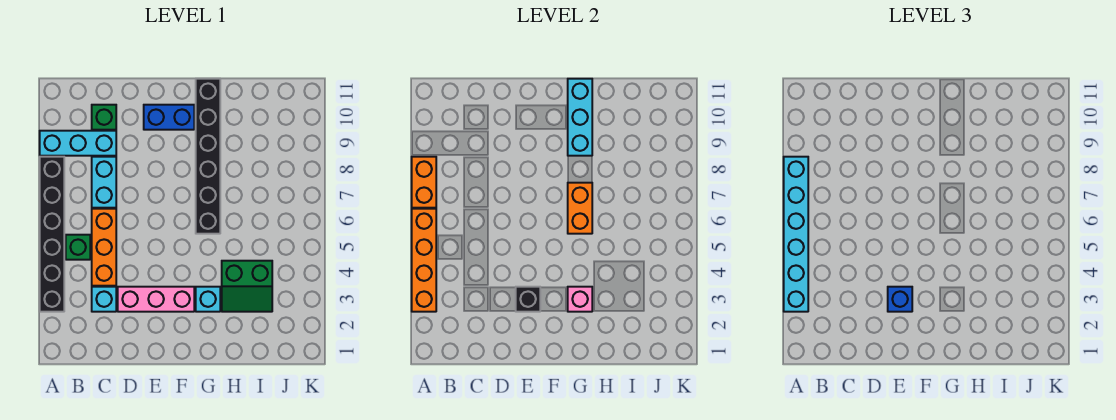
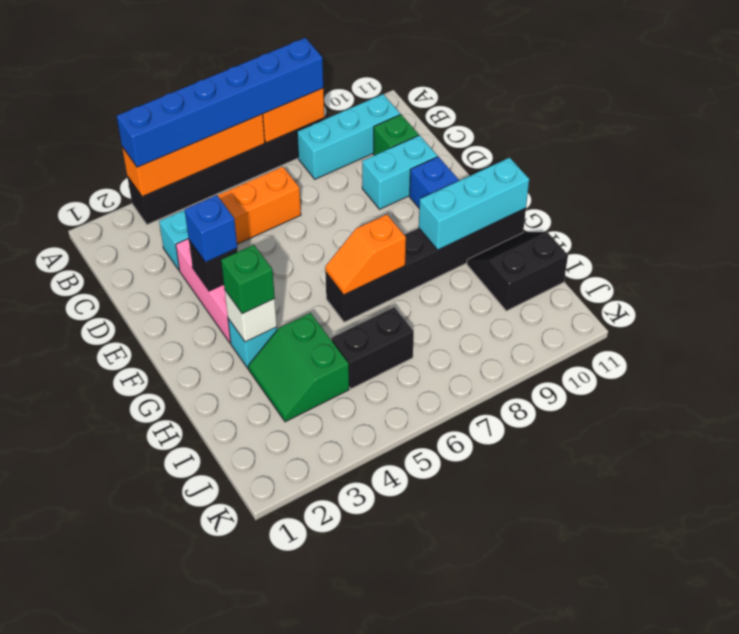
cyan brick A3:A8 level 3 -> blue brick A3:A8 level 3
cyan brick A9:C9 level 1 -> cyan brick B8:B10 level 1
green brick B5 level 1 -> green brick G3 level 3
cyan brick C7:C8 level 1 -> cyan brick D9:D10 level 1
pink brick G3 level 2 -> white brick G3 level 2
orange brick G6:G7 level 2 -> orange slope G6:G7 level 2 top 7
none -> black slope H10:I11 level 1 top I
none -> black brick I5:I6 level 1

